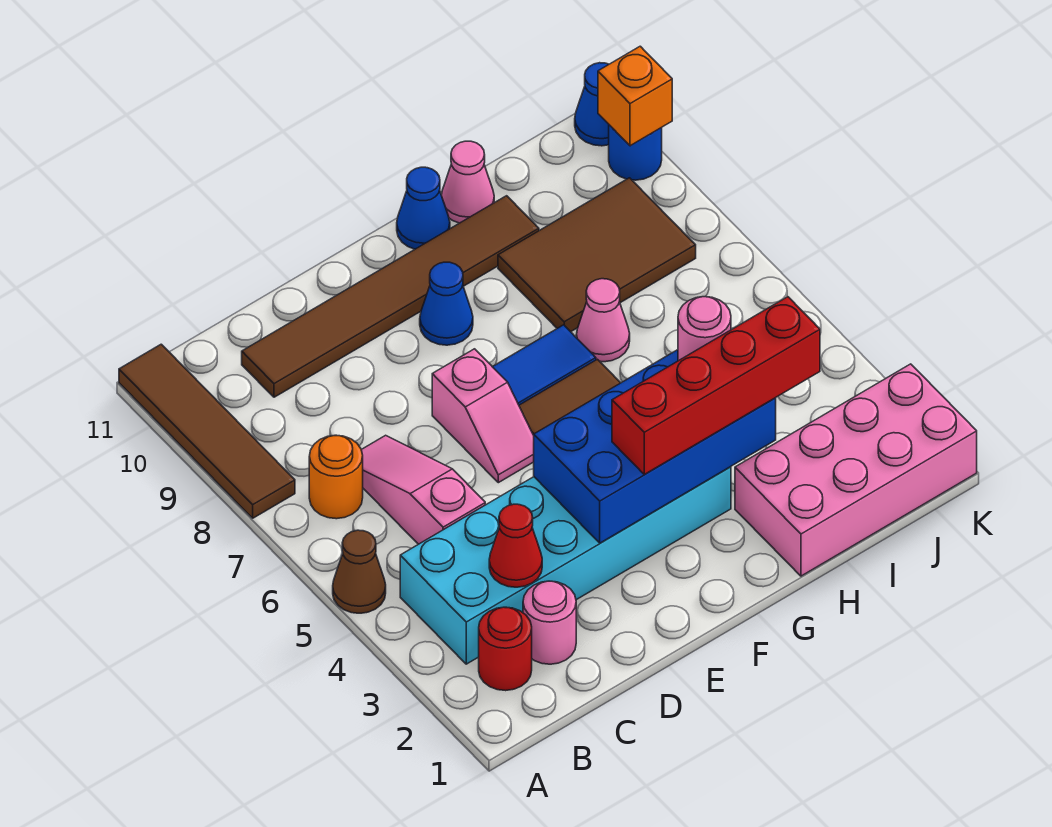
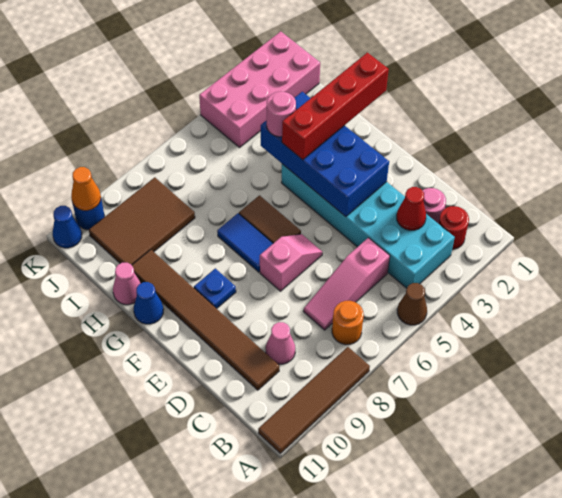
red brick F3:I3 level 3 -> red brick G1:G4 level 3
blue cone F9 level 1 -> blue plate F9 level 1
pink brick H1:K2 level 1 -> pink brick J1:K4 level 1
pink cone H7 level 1 -> pink cone C9 level 1
brown tile H8:J9 level 1 -> brown tile I8:J10 level 1
orange brick K10 level 2 -> orange cone K10 level 2

